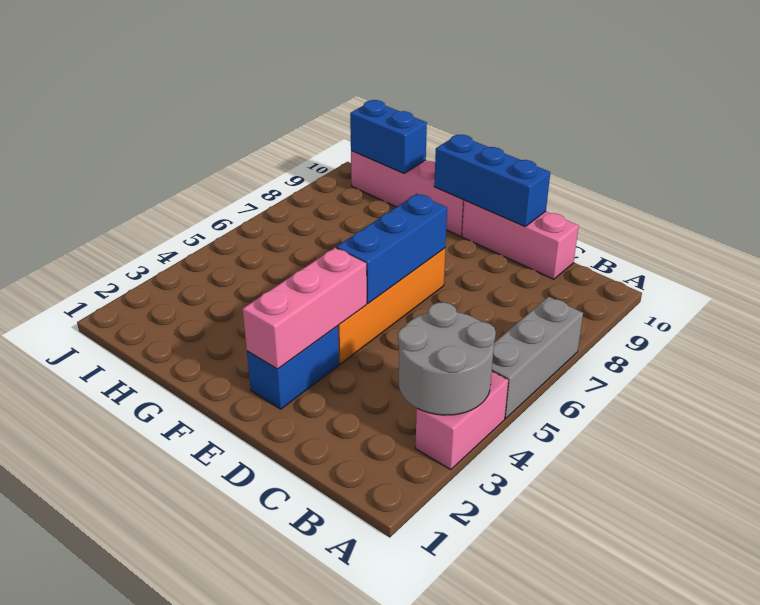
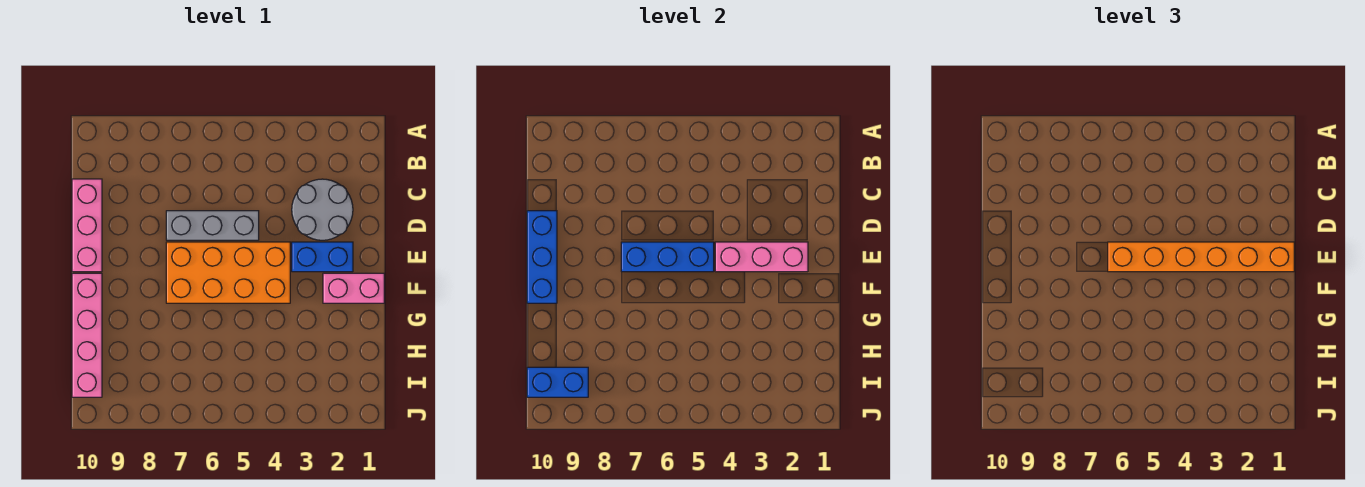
pink brick A3:A4 level 1 -> pink brick F1:F2 level 1
grey round brick A3:B4 level 2 -> grey round brick C2:D3 level 1
grey brick A5:A7 level 1 -> grey brick D5:D7 level 1
none -> orange brick E1:E6 level 3
blue brick H10:I10 level 2 -> blue brick I9:I10 level 2

